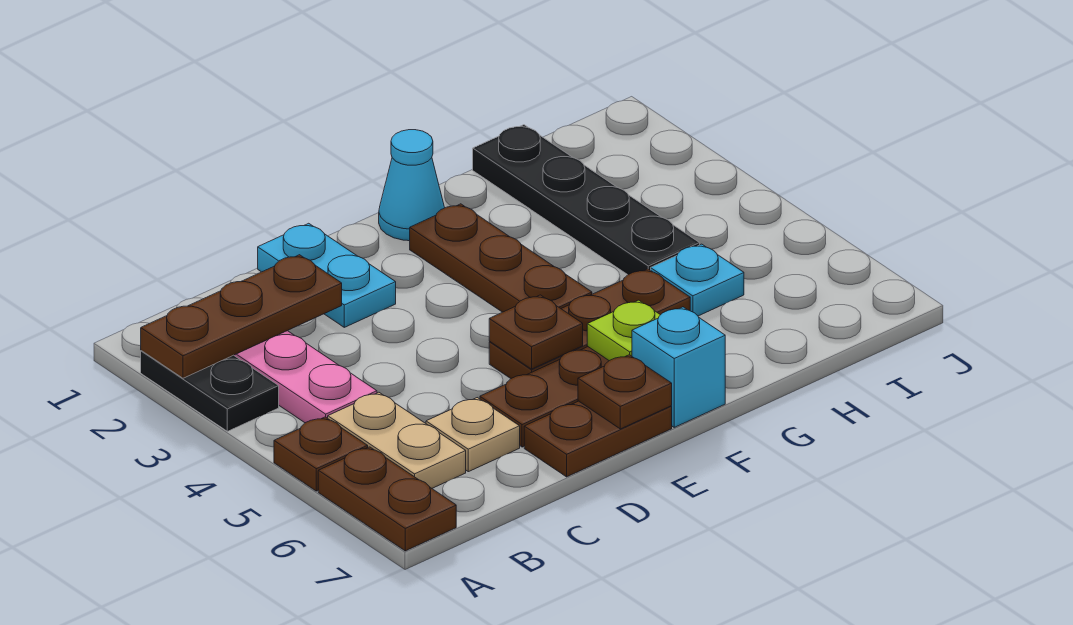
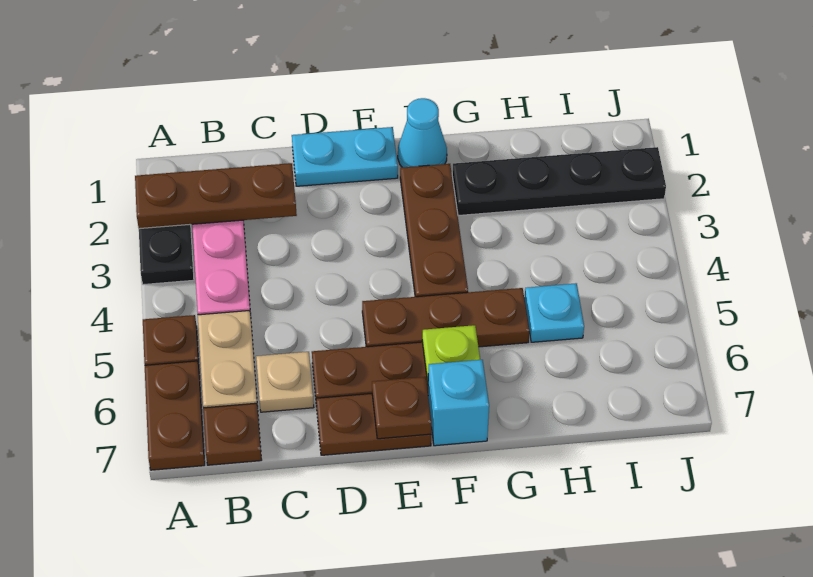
cyan plate D1:D2 level 1 -> cyan plate D1:E1 level 1
brown plate E5 level 2 -> brown plate B7 level 1
black plate H1:H4 level 1 -> black plate G2:J2 level 1

